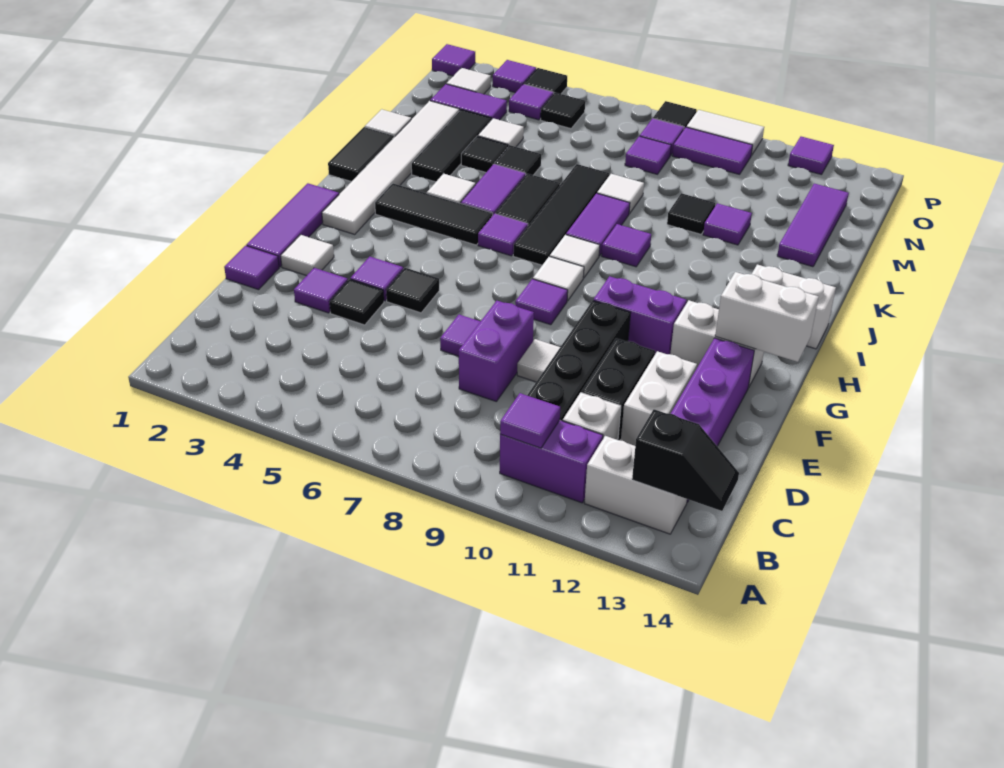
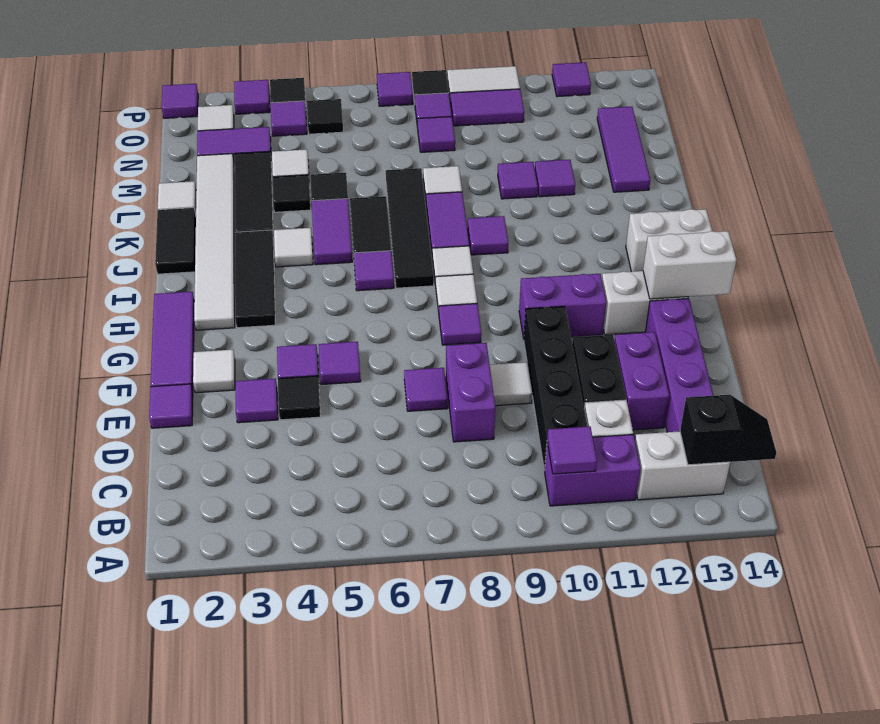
white brick D12:E12 level 1 -> purple brick D12:E12 level 1
black tile F5 level 1 -> purple tile F5 level 1
black tile I3:I5 level 1 -> black tile H3:J3 level 1
black tile L10 level 1 -> purple tile L10 level 1
none -> purple tile P7 level 1

